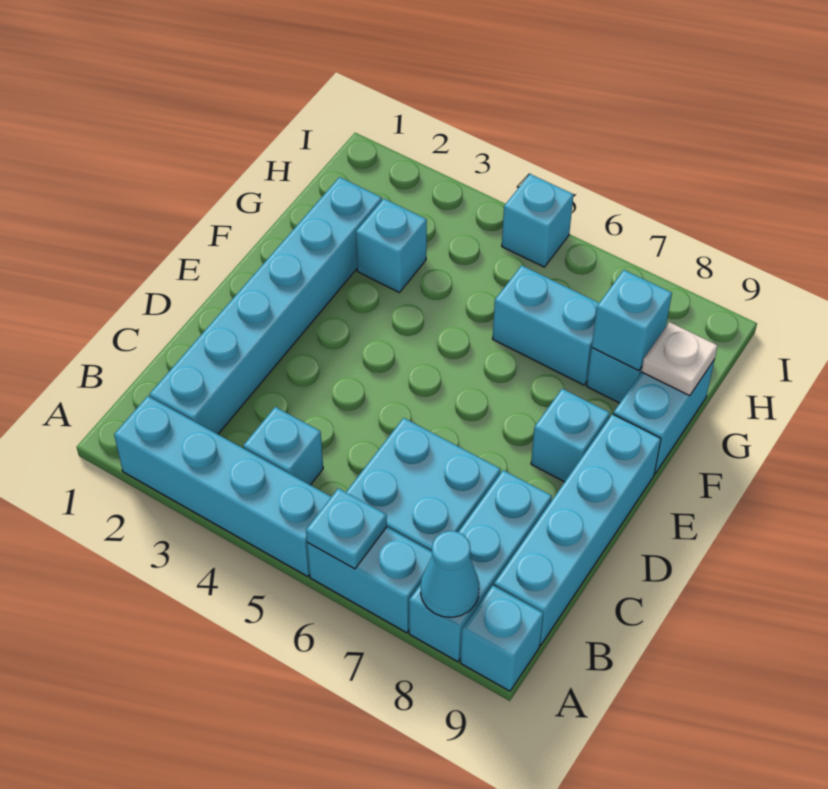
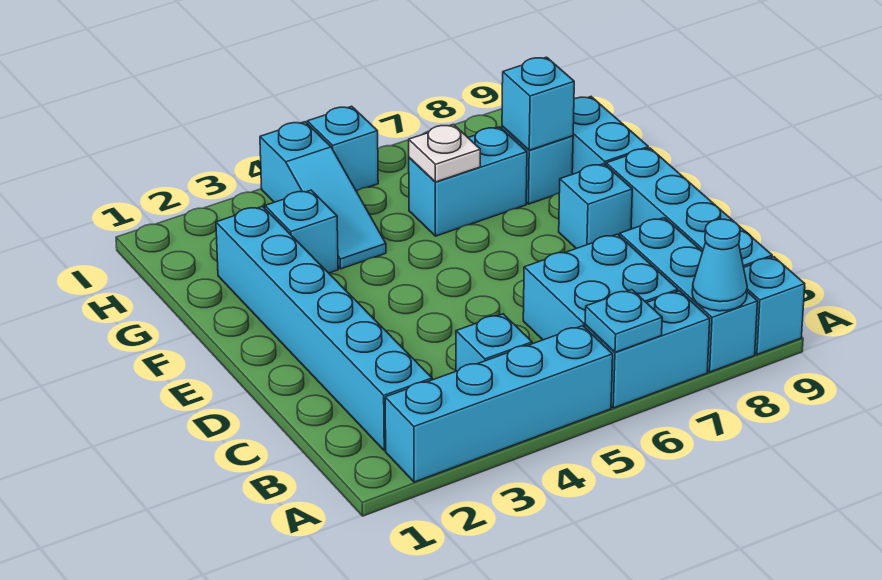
none -> cyan slope G4:I4 level 1 top I
white plate G9 level 2 -> white plate G6 level 2

